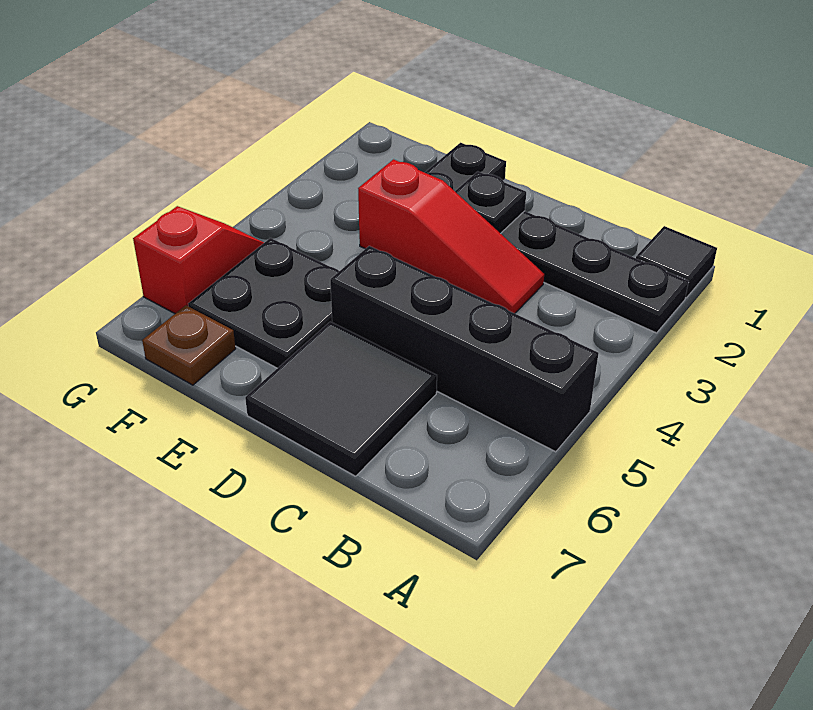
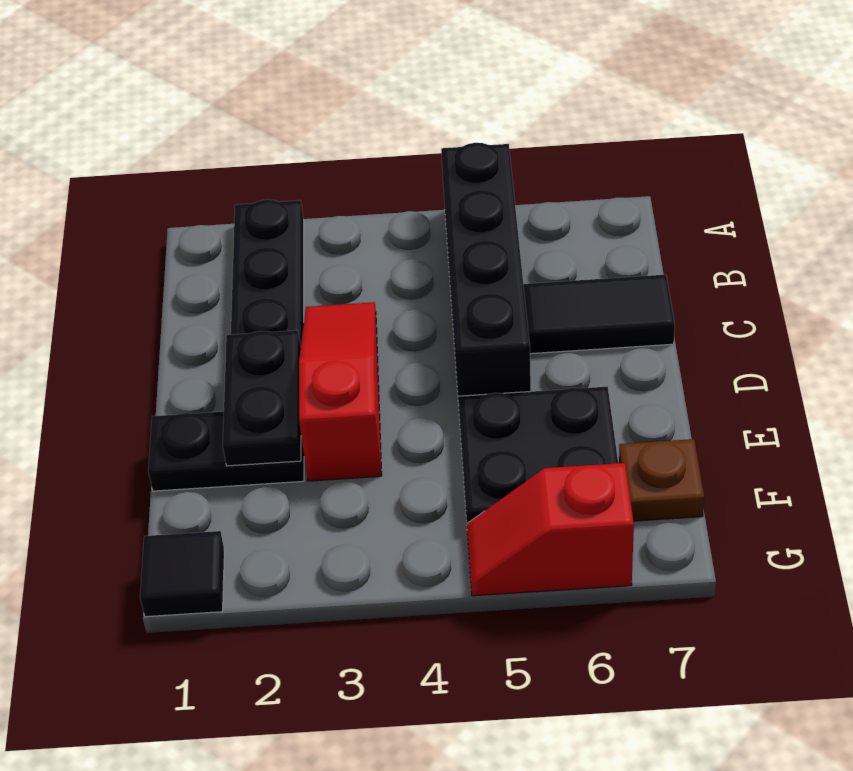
black tile A1 level 1 -> black tile G1 level 1
black tile C6:D7 level 1 -> black tile C6:C7 level 1
black plate D2 level 2 -> black plate D2:E2 level 2

